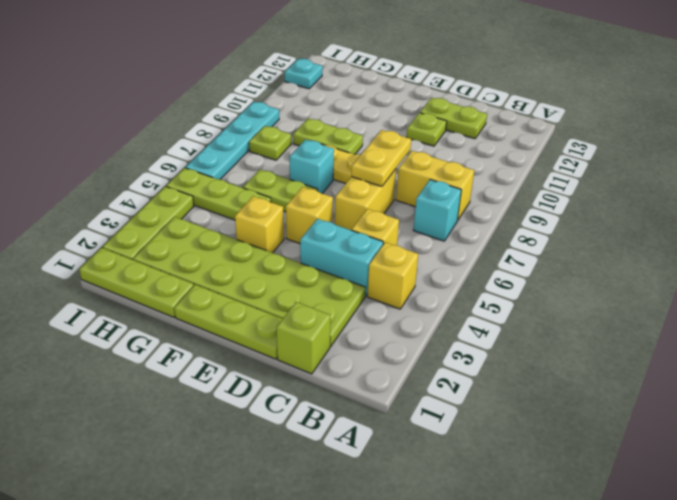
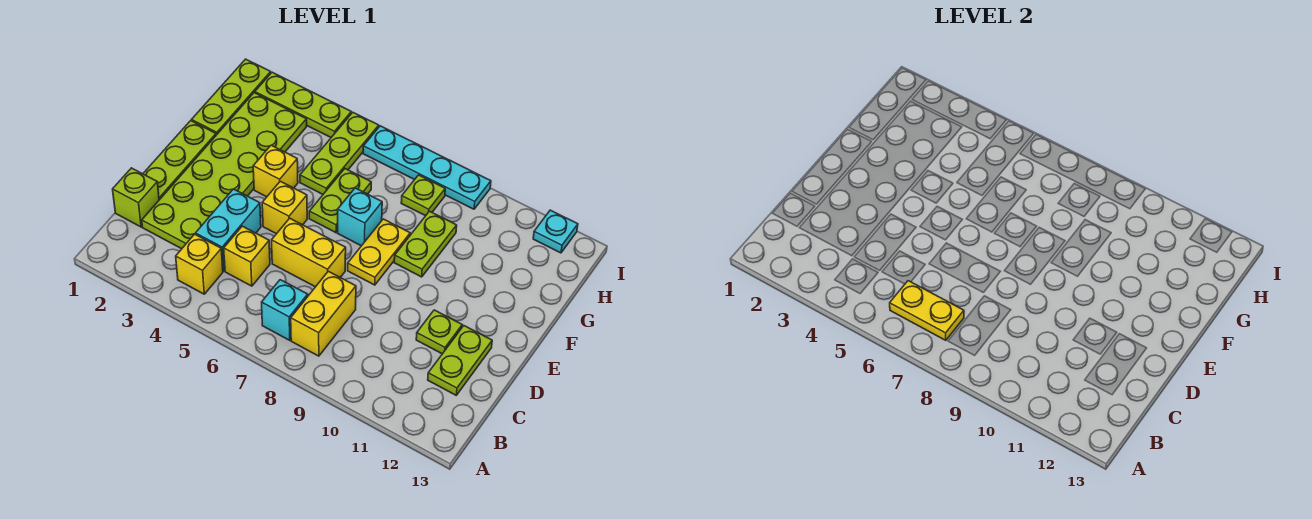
yellow plate D7:D8 level 2 -> yellow plate B6:B7 level 2

